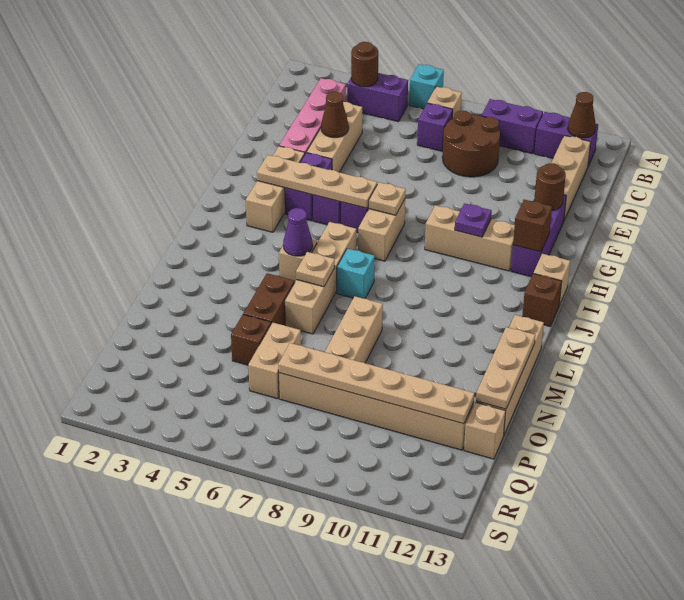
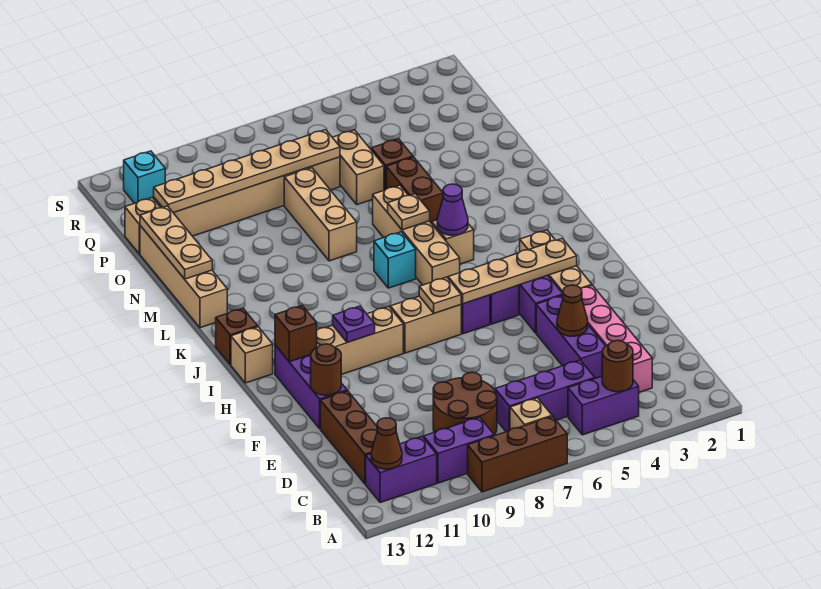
cyan brick A6 level 1 -> cyan brick R12 level 1
none -> brown brick A7:A9 level 1
purple brick C7 level 1 -> purple brick C5:C7 level 1
tan brick C12:E12 level 1 -> brown brick C12:E12 level 1
tan brick D4:F4 level 1 -> purple brick D4:F4 level 1
tan brick H7:I7 level 1 -> tan brick H7:H8 level 1

